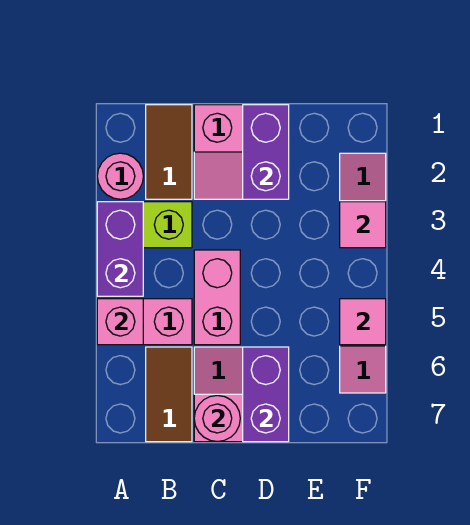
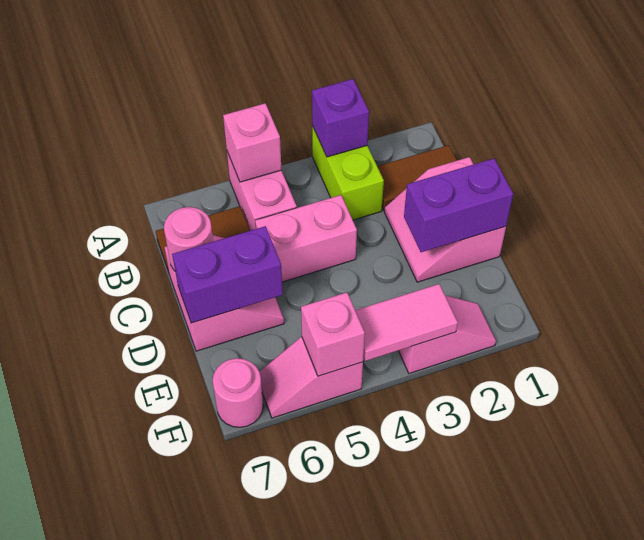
pink round brick A2 level 1 -> pink round brick F7 level 1
purple brick A3:A4 level 2 -> purple brick A3 level 2
pink tile F3 level 2 -> pink tile F3:F4 level 2
pink tile F5 level 2 -> pink brick F5 level 2

